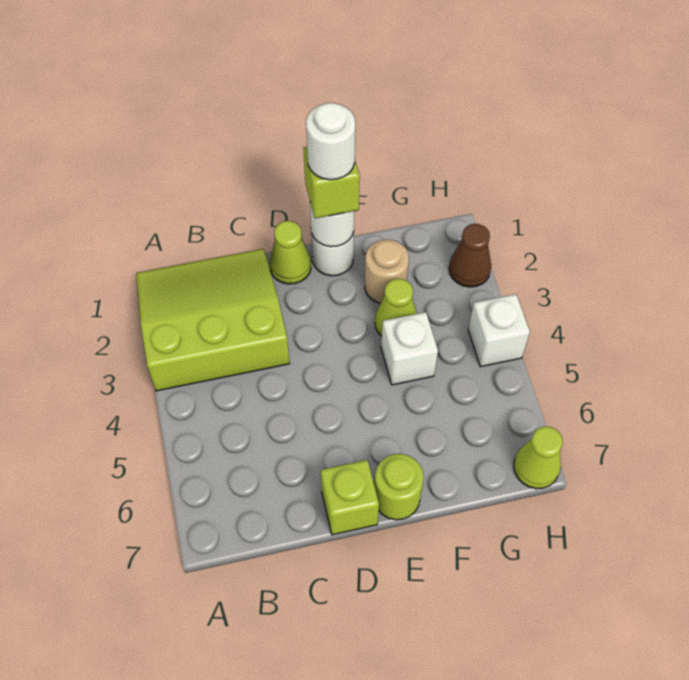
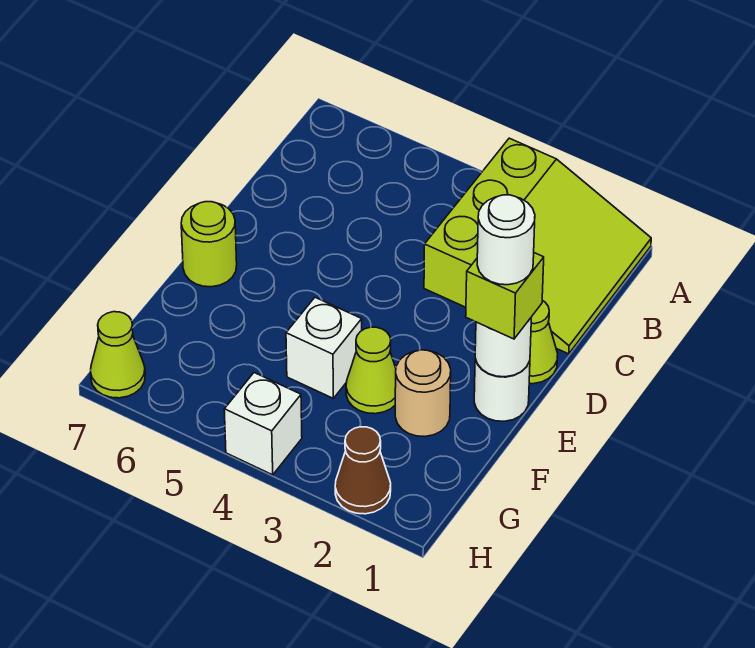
lime brick D7 level 1 -> none

